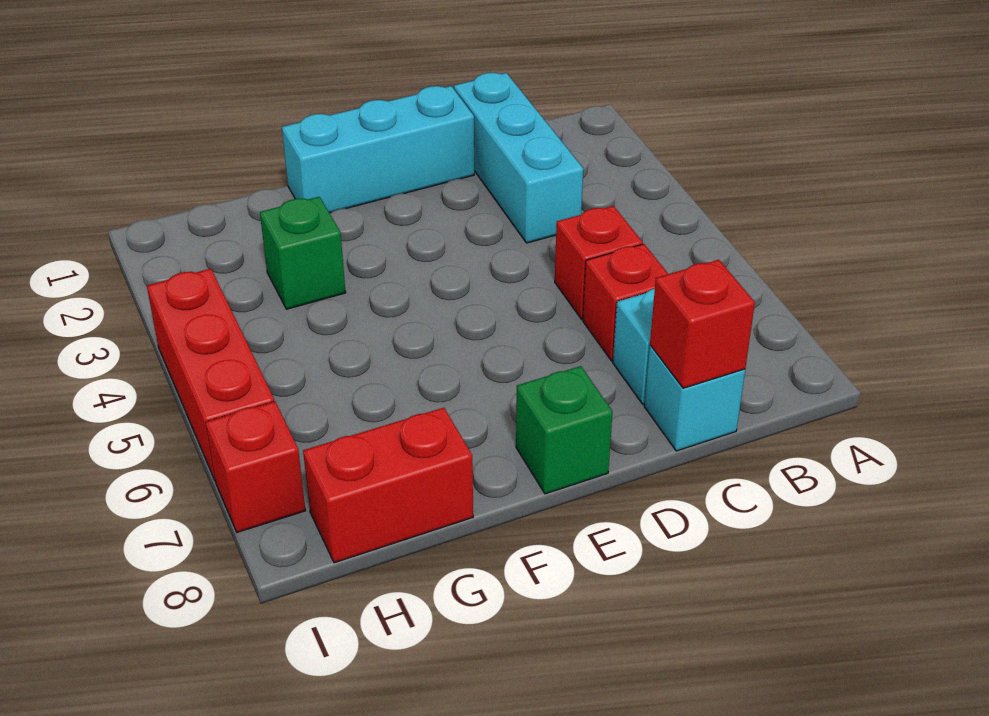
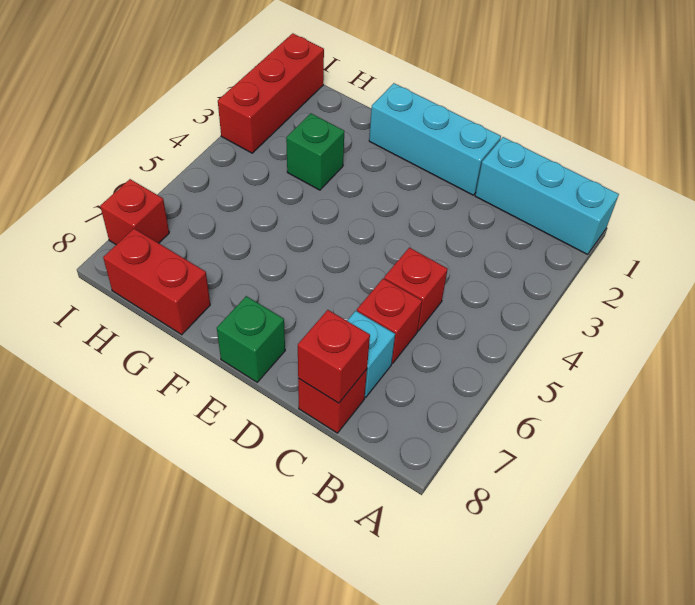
cyan brick C1:C3 level 1 -> cyan brick A1:C1 level 1
cyan brick C8 level 1 -> red brick C8 level 1
red brick I4:I6 level 1 -> red brick I1:I3 level 1

